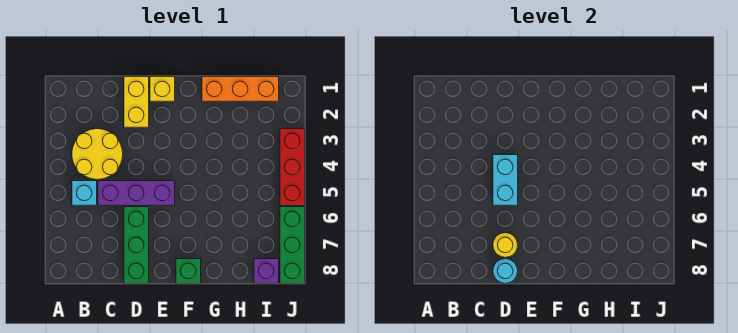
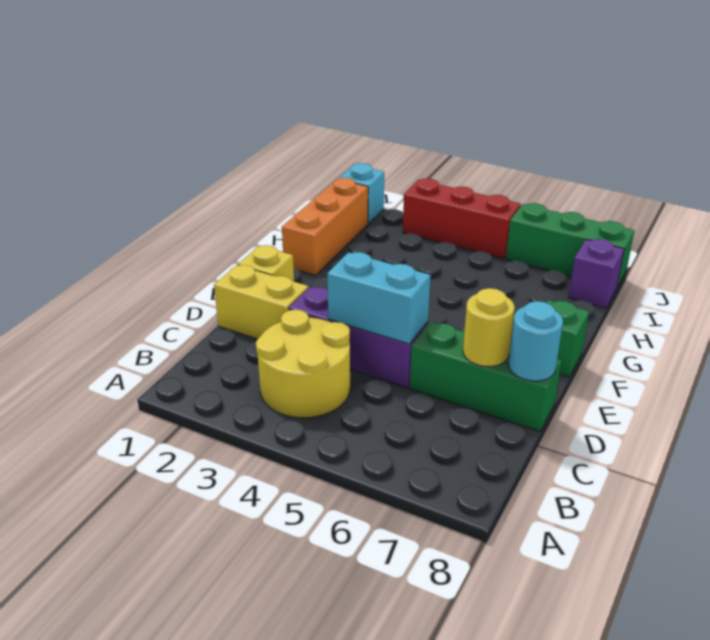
cyan brick B5 level 1 -> cyan brick J1 level 1
purple brick C5:E5 level 1 -> purple brick D3:D5 level 1

